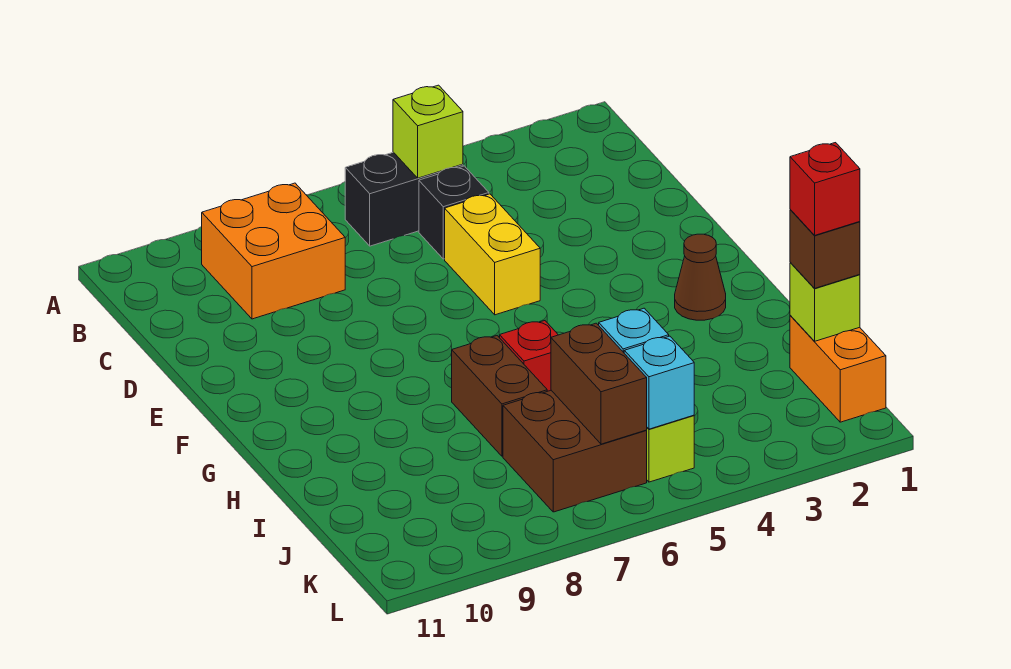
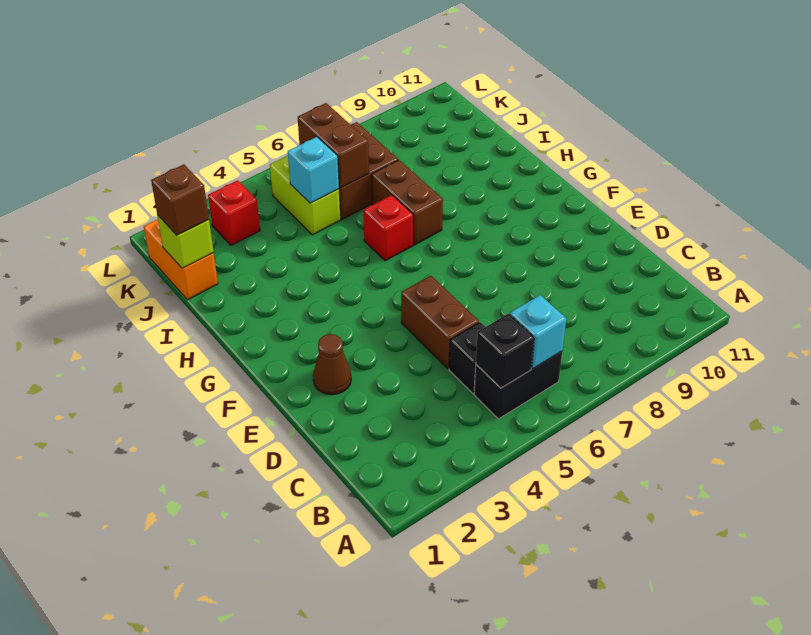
lime brick B5 level 2 -> black brick B5 level 2
orange brick B8:C9 level 1 -> none
yellow brick D5:E5 level 1 -> brown brick D5:E5 level 1
brown cone G2 level 1 -> brown cone E2 level 1
red brick J1 level 4 -> red brick K3 level 1
cyan brick K5 level 2 -> cyan brick B6 level 2

